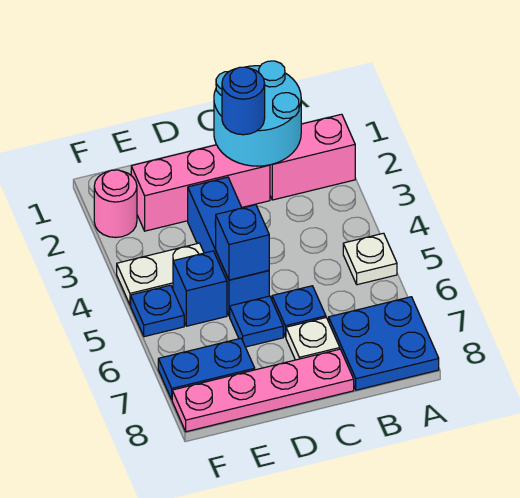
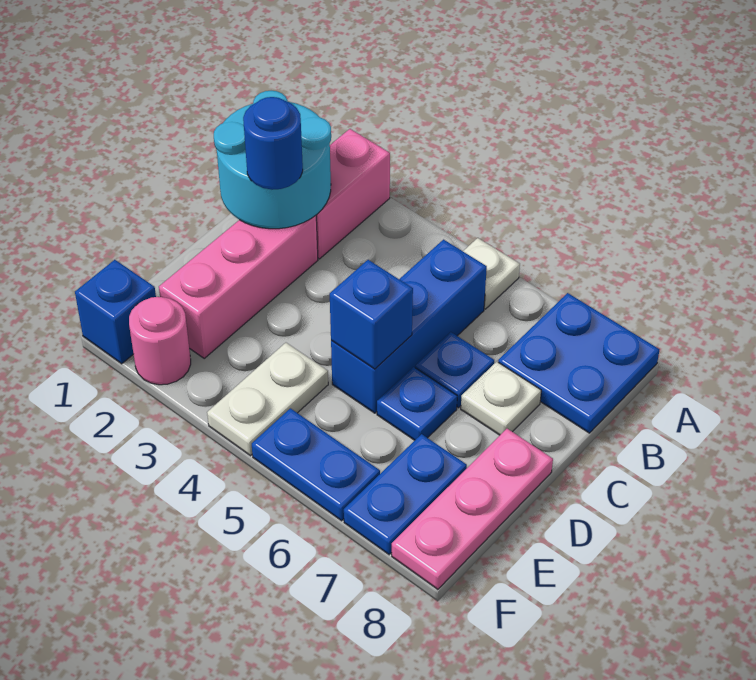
pink plate C8:F8 level 1 -> pink plate D8:F8 level 1
blue brick D3:D5 level 1 -> blue brick B5:D5 level 1
blue brick E5 level 1 -> blue brick F1 level 1
blue plate F5 level 1 -> blue plate F5:F6 level 1

